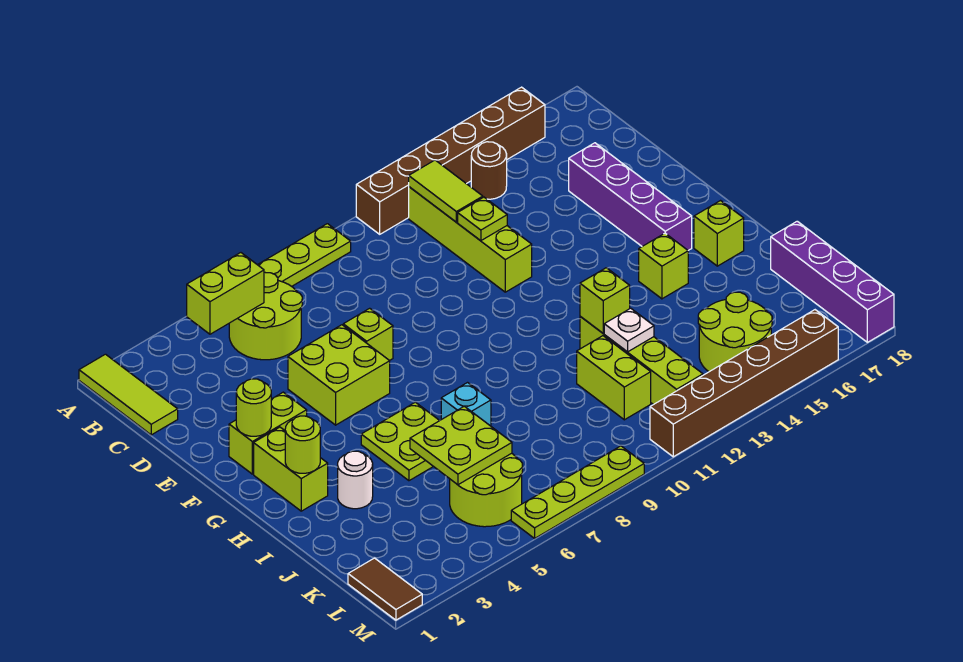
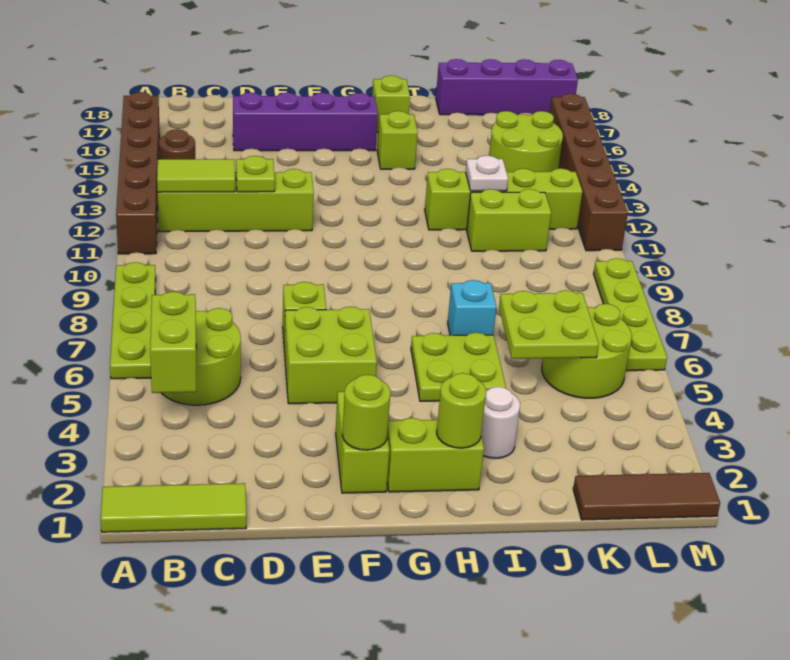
lime brick I12 level 2 -> none
brown tile L1:M1 level 1 -> brown tile K1:M1 level 1

